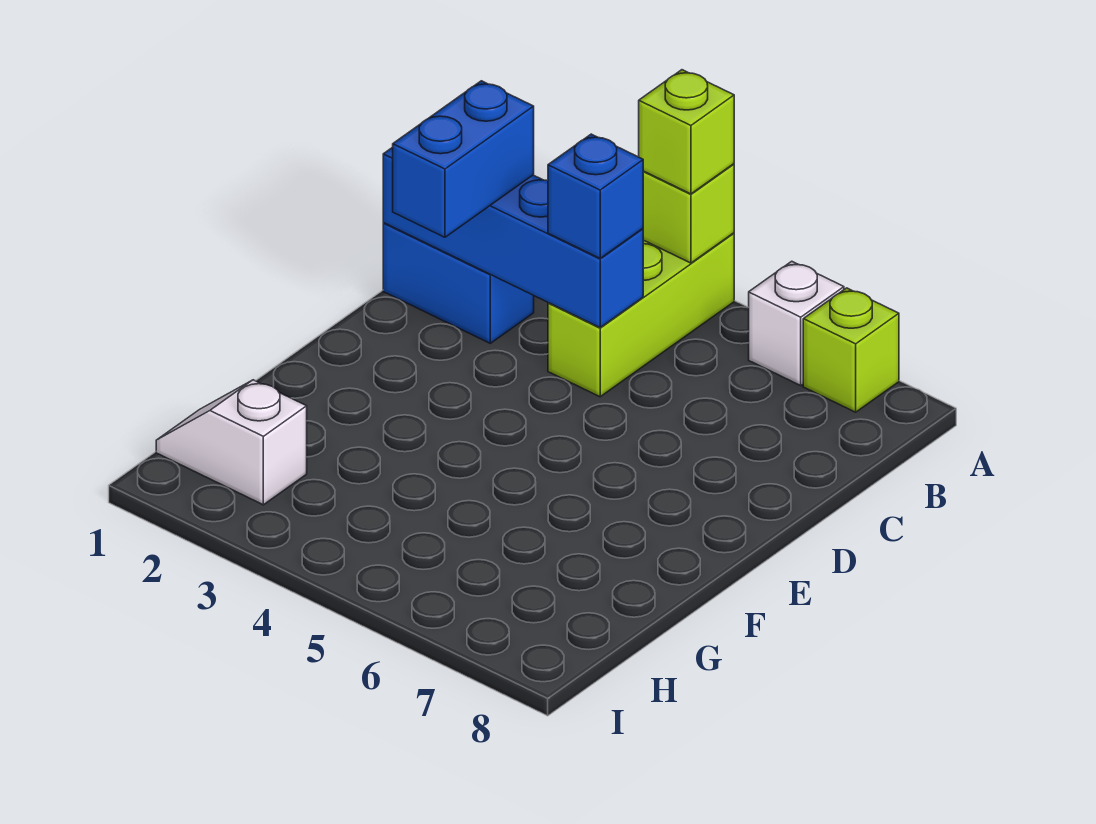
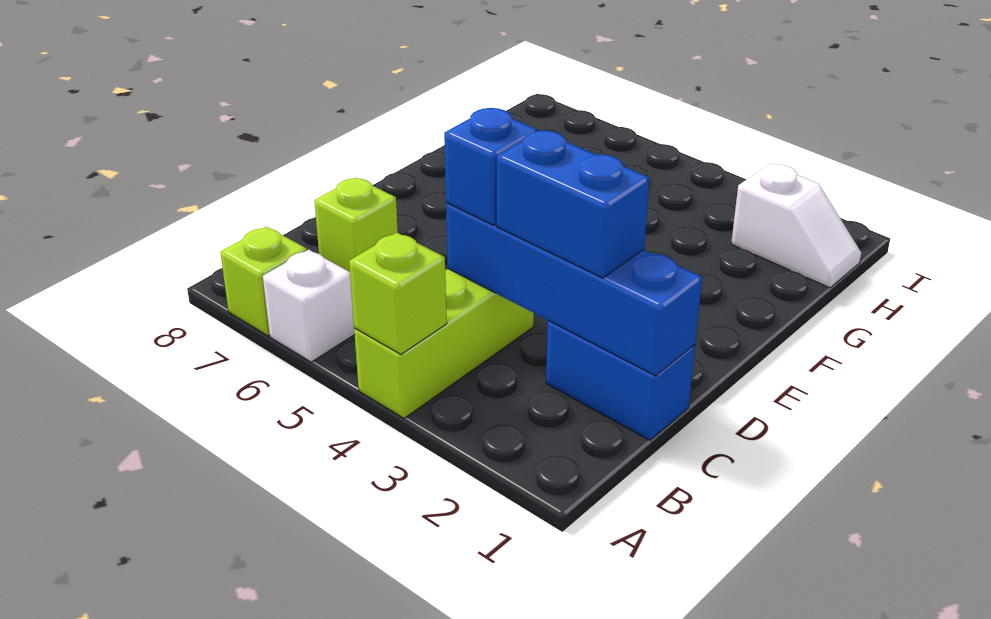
lime brick A4 level 3 -> lime brick C7 level 1
blue brick C2:D2 level 3 -> blue brick C2:C3 level 3

